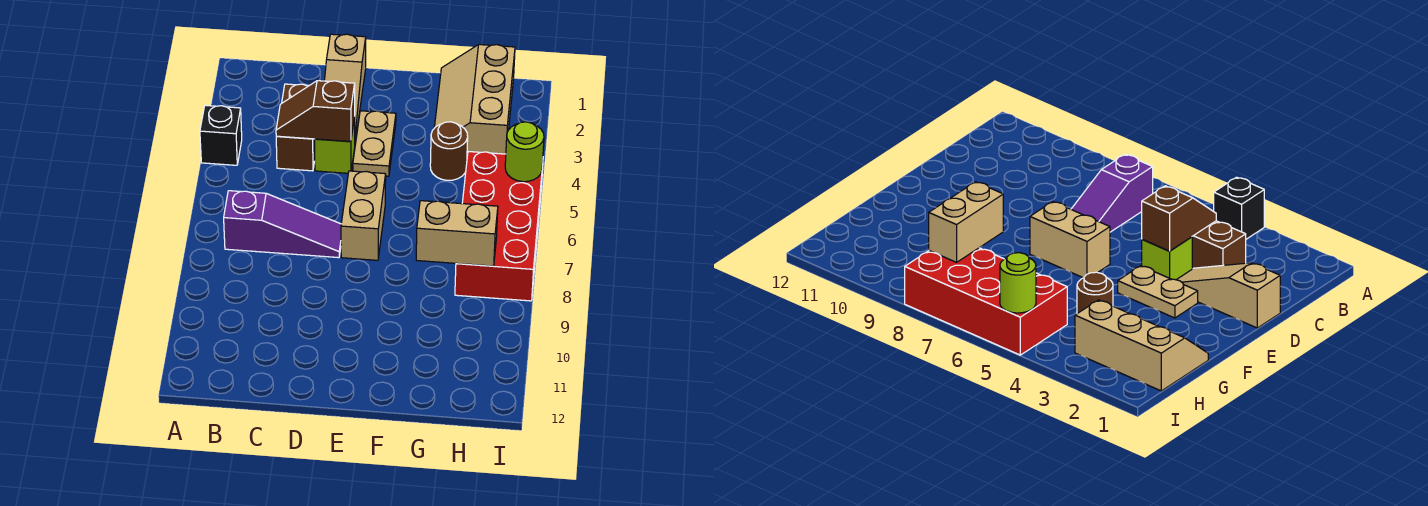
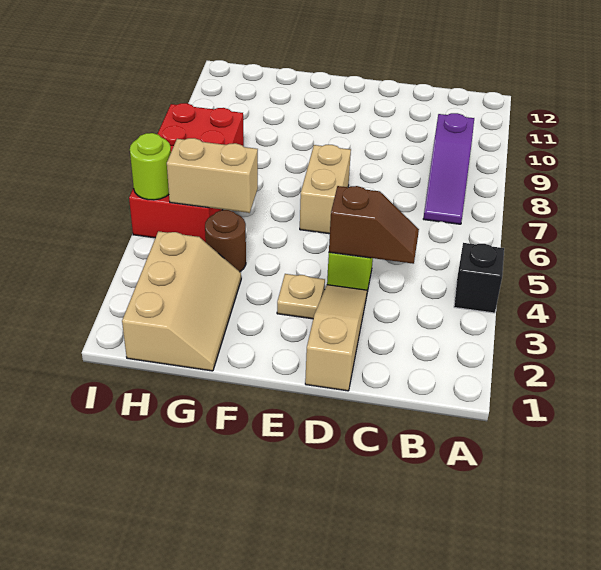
purple slope B7:D7 level 1 top B -> purple slope B7:B9 level 1 top 9
brown brick C3:C4 level 1 -> none
tan plate E3:E4 level 1 -> tan plate E3 level 1
tan brick G8:H8 level 2 -> tan brick G5:H5 level 2

